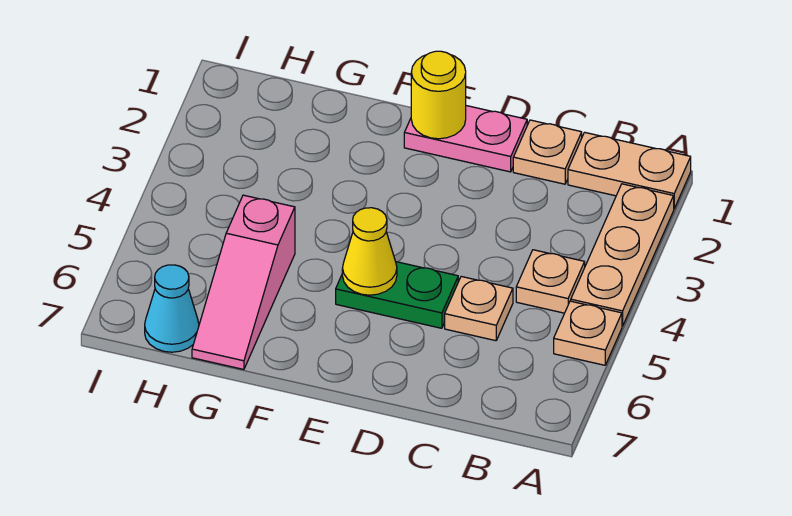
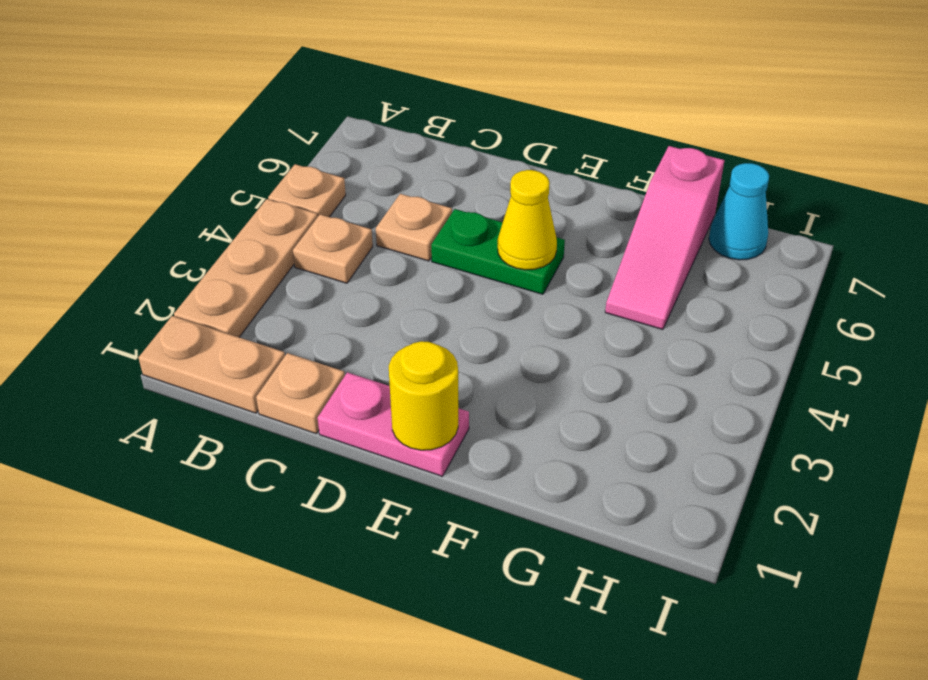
pink slope G5:G7 level 1 top 5 -> pink slope G5:G7 level 1 top 7

